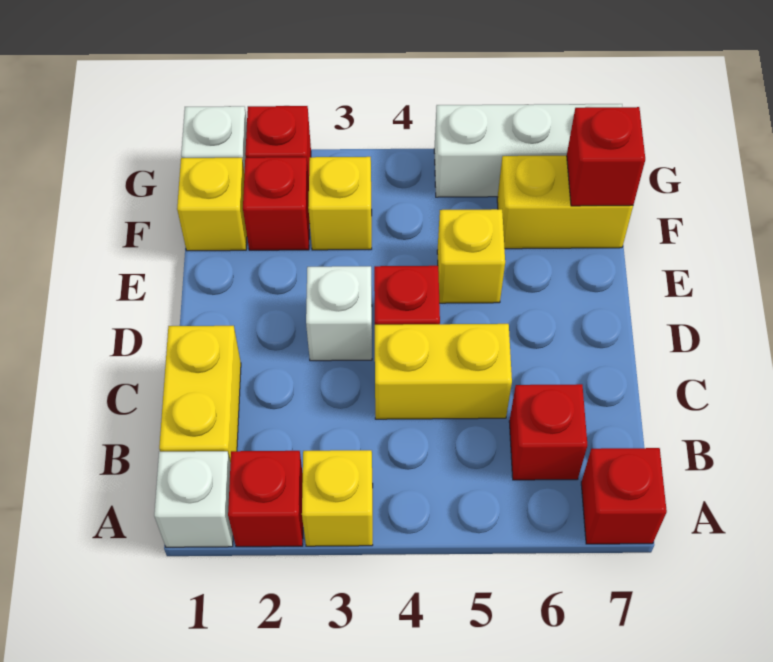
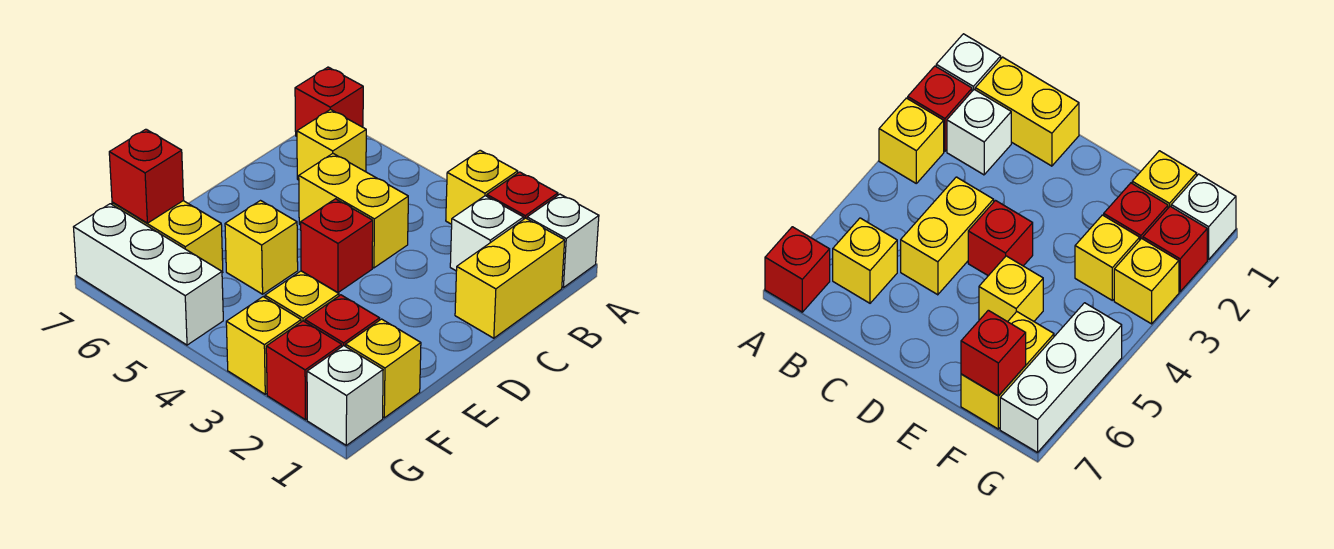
red brick B6 level 1 -> yellow brick B6 level 1
white brick D3 level 1 -> white brick B2 level 1
none -> yellow brick G3 level 1

